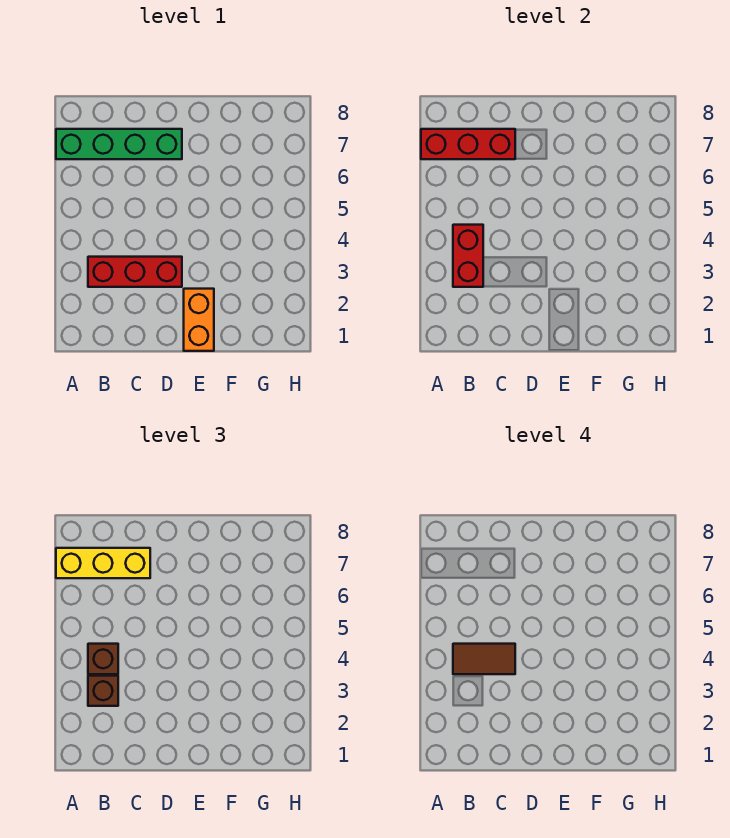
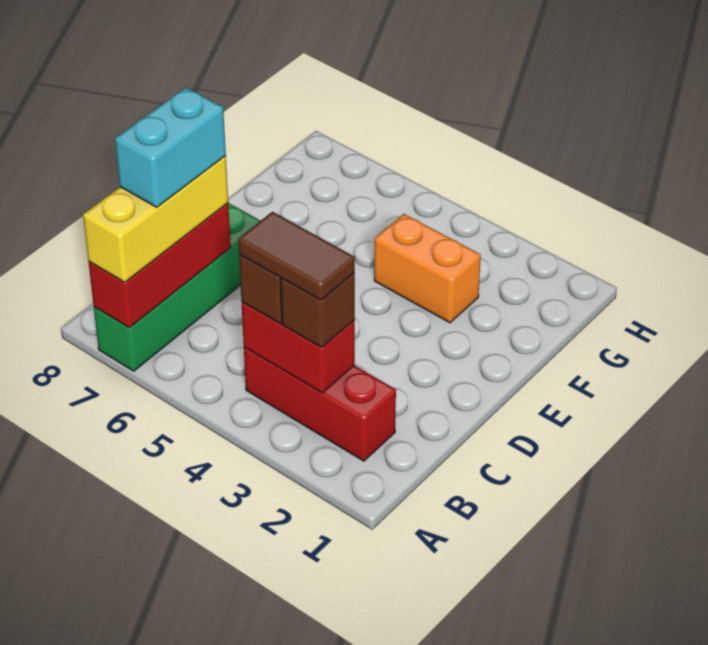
red brick B3:D3 level 1 -> red brick B2:B4 level 1
brown tile B4:C4 level 4 -> brown tile B3:B4 level 4
none -> cyan brick B7:C7 level 4
orange brick E1:E2 level 1 -> orange brick F3:F4 level 1

